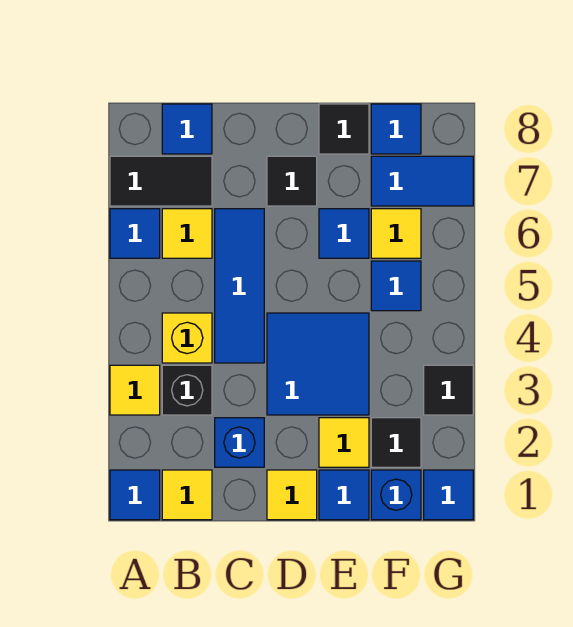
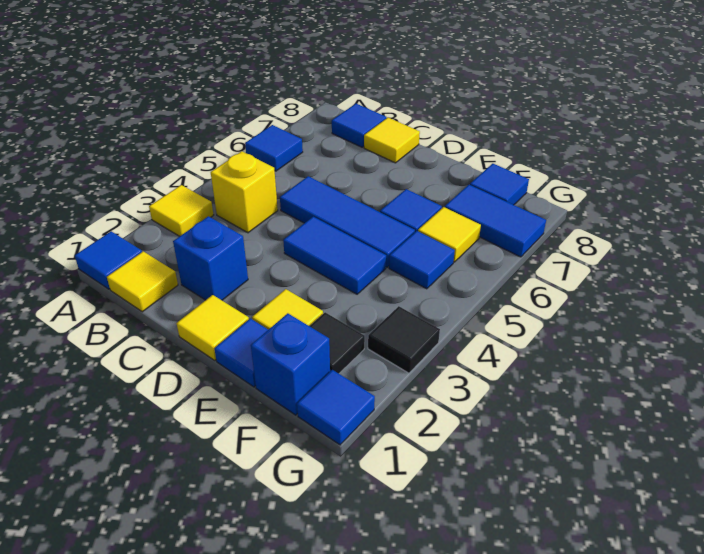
black tile A7:B7 level 1 -> none
black brick B3 level 1 -> none
yellow tile B6 level 1 -> yellow tile C8 level 1
blue tile C4:C6 level 1 -> blue tile C5:E5 level 1
blue tile D3:E4 level 1 -> blue tile D4:E4 level 1
black tile D7 level 1 -> none
black tile E8 level 1 -> none

